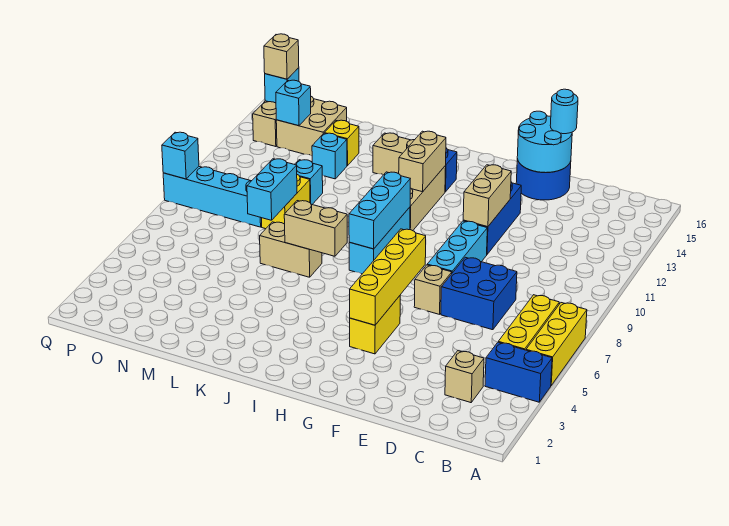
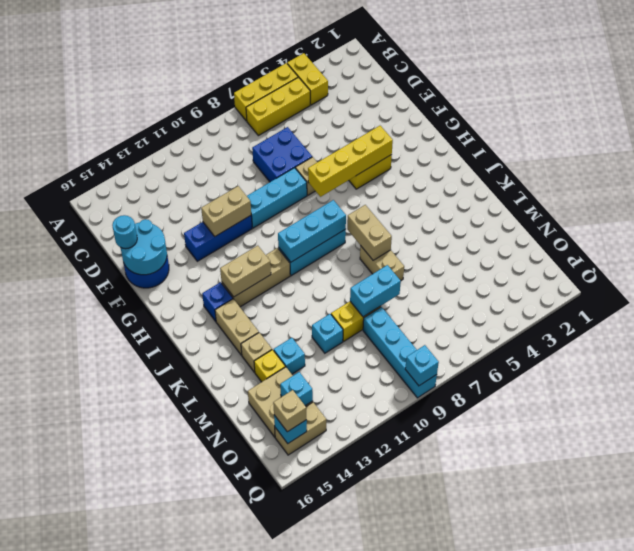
blue brick A4:B4 level 1 -> yellow brick A4:B4 level 1
tan brick C3 level 1 -> tan brick L14 level 1

